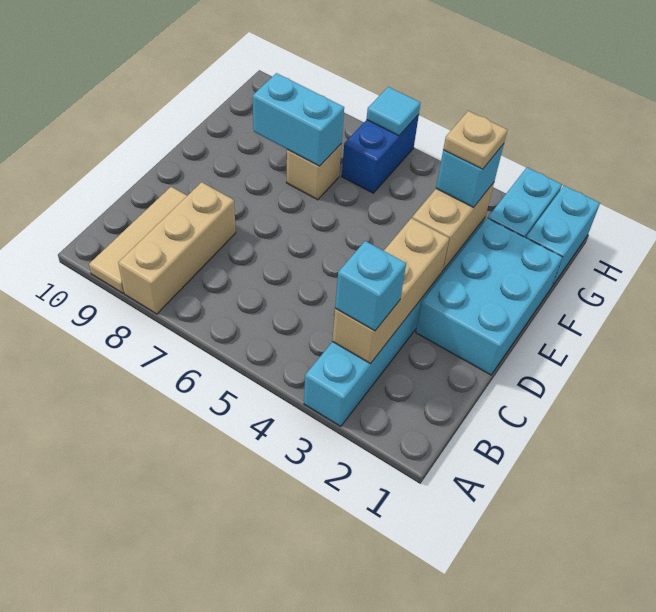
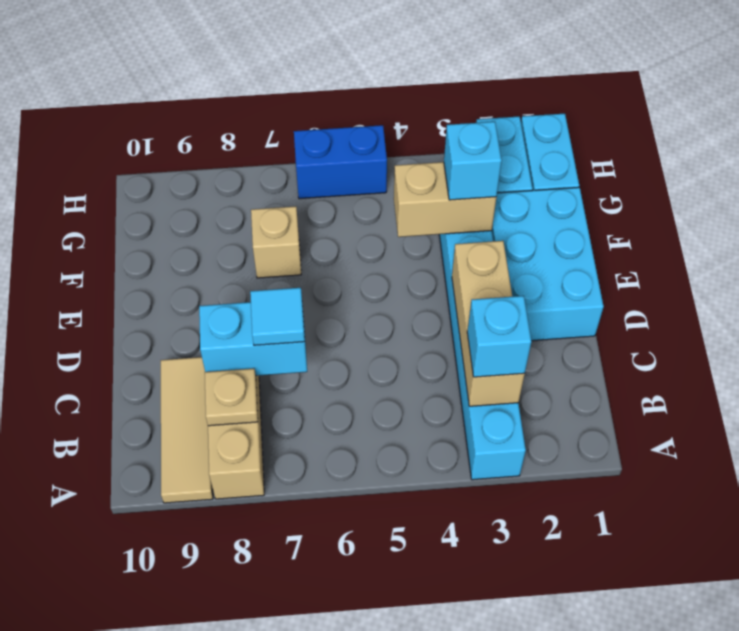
tan brick E3:F3 level 2 -> tan brick F3:F4 level 2
tan plate F3 level 4 -> tan plate B8 level 2
cyan brick F7:F8 level 2 -> cyan brick C7:C8 level 2
blue brick G6:H6 level 1 -> blue brick H5:H6 level 1
cyan tile H6 level 2 -> cyan tile C7 level 3

